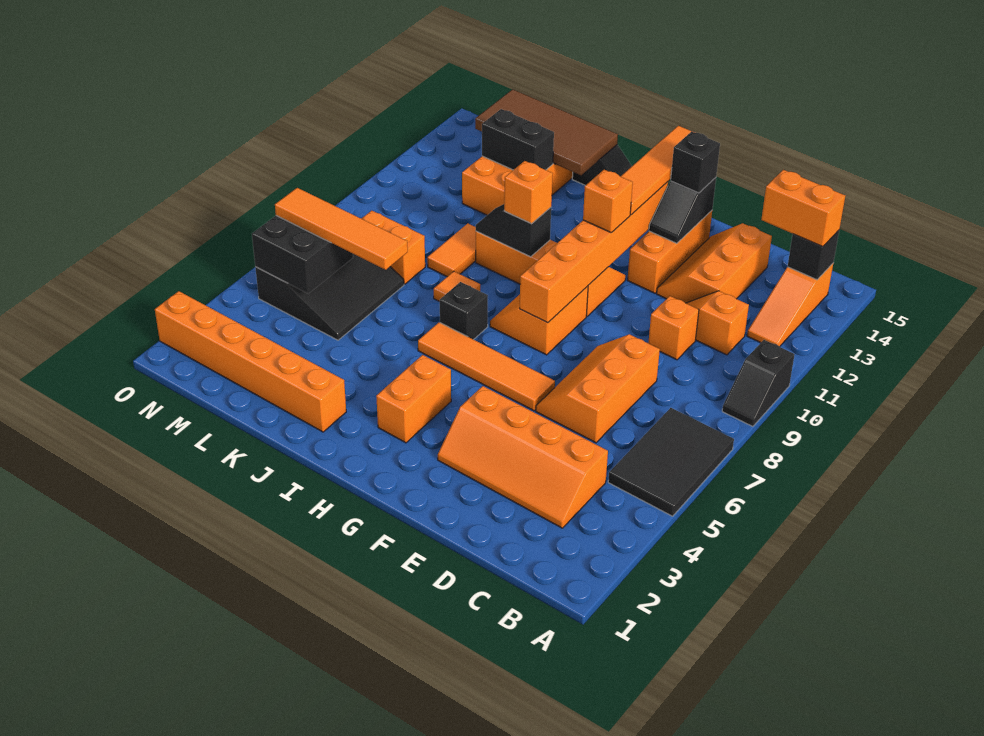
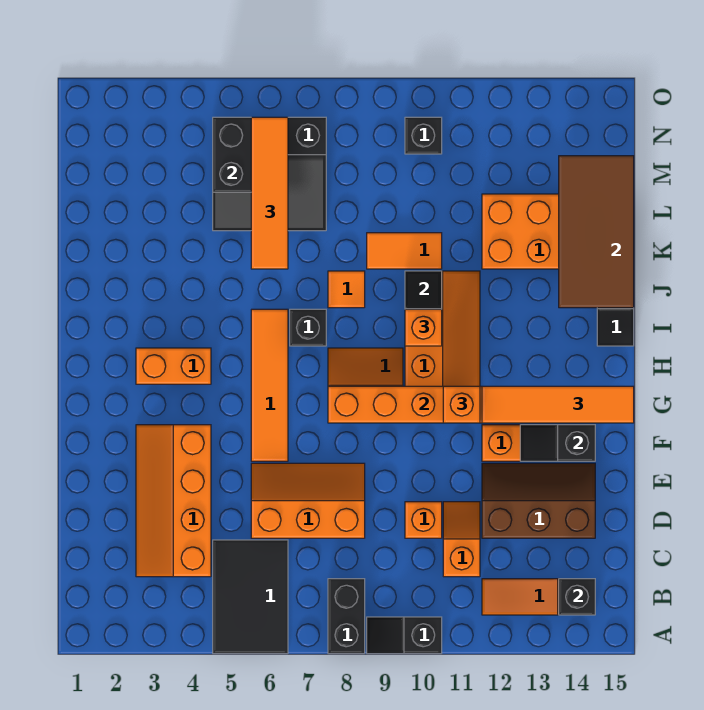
black tile A5:B7 level 1 -> black tile A5:C6 level 1
orange brick B14:C14 level 3 -> none
orange slope D12:E14 level 1 top D -> brown slope D12:E14 level 1 top D
black brick F14 level 3 -> black brick N10 level 1
orange brick J2:O2 level 1 -> none
black brick K13:L13 level 2 -> black brick A8:B8 level 1
orange brick L8:M8 level 1 -> none

